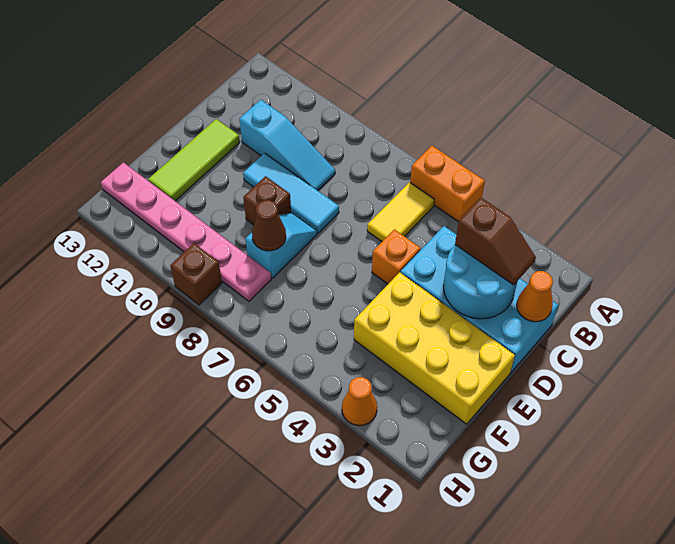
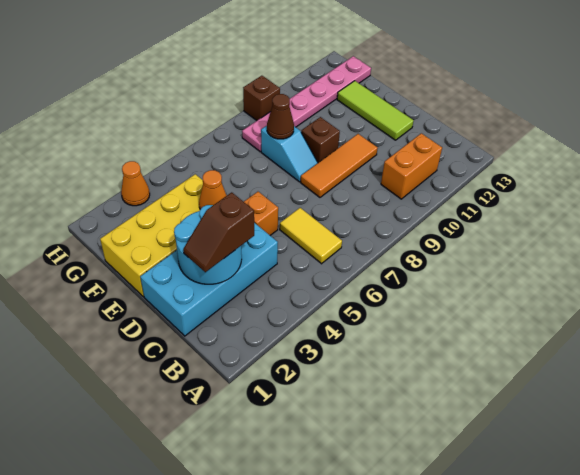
orange brick A5:A6 level 1 -> orange brick B10:B11 level 1
orange cone C1 level 2 -> orange cone E4 level 2
cyan slope C9:C11 level 1 top 11 -> none
cyan tile D8:D10 level 1 -> orange tile D8:D10 level 1

